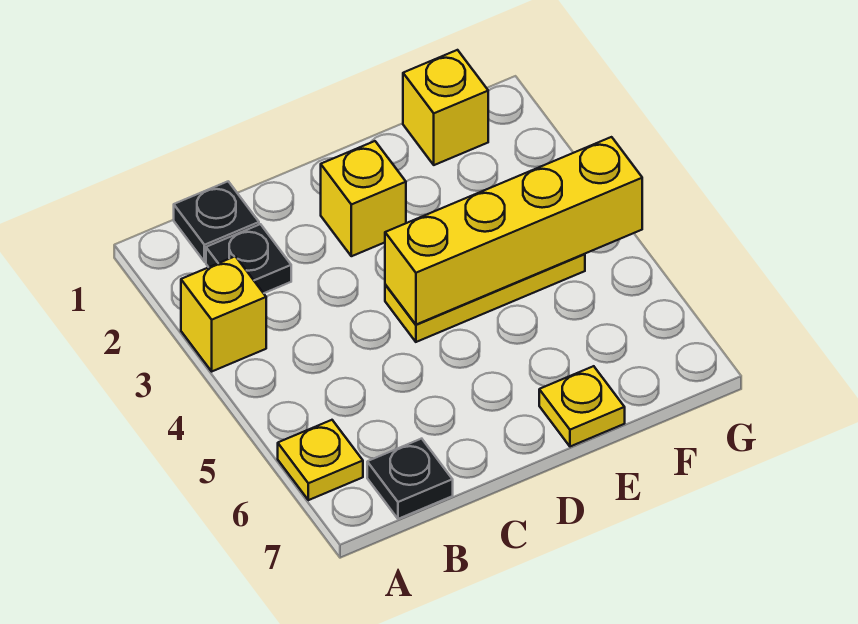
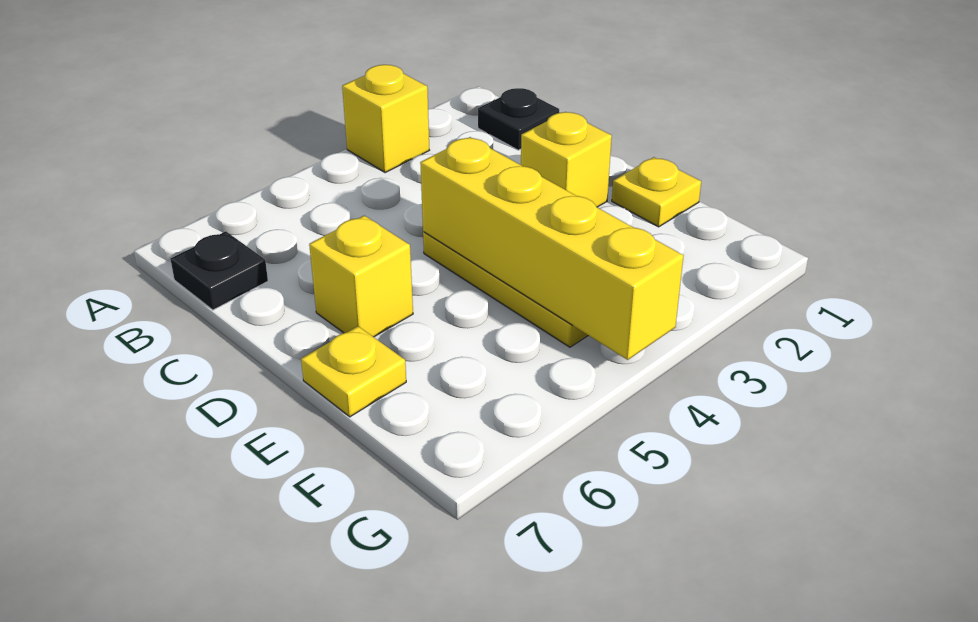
yellow plate A6 level 1 -> yellow plate E1 level 1
black plate B2 level 1 -> none
yellow brick F1 level 1 -> yellow brick D6 level 1

